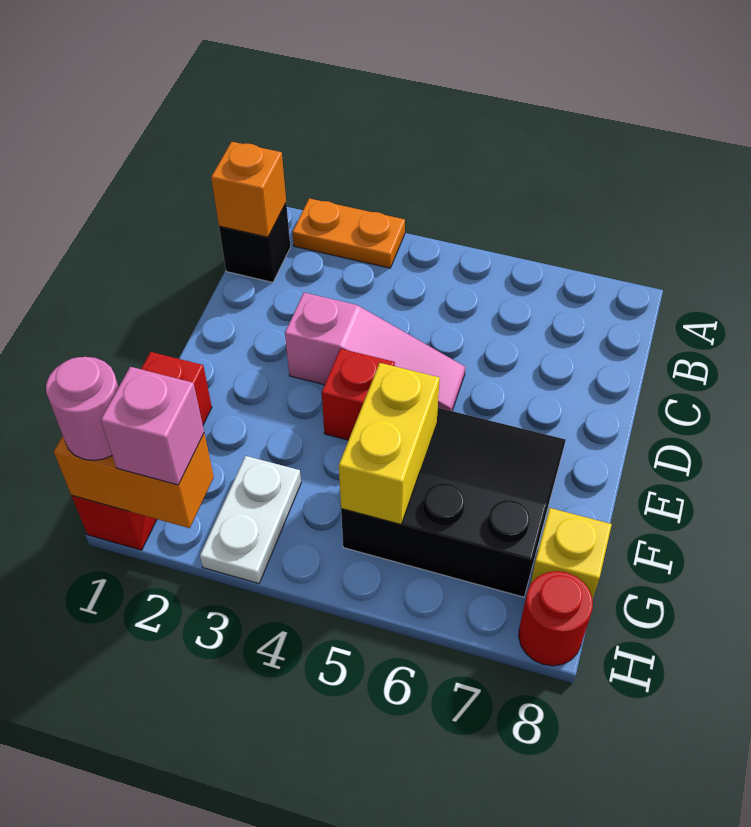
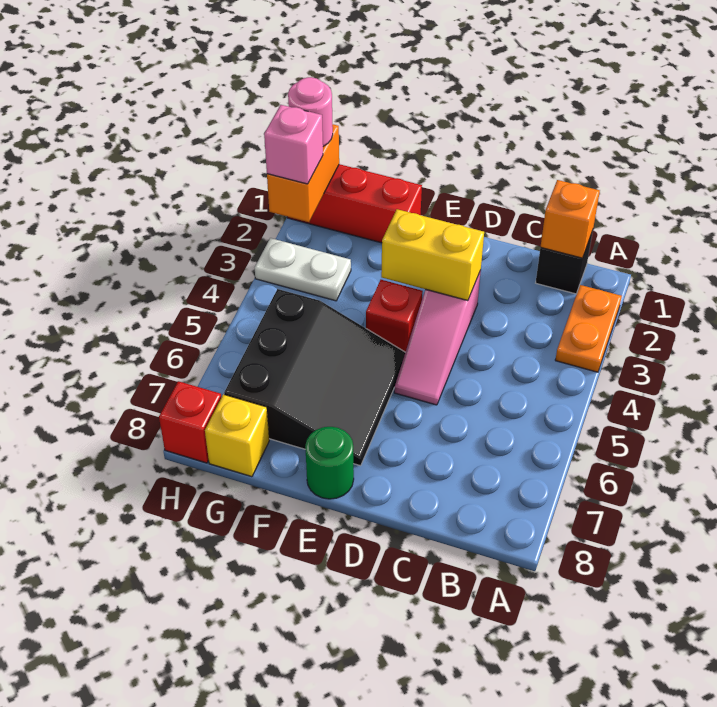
none -> green round brick E8 level 1
yellow brick F5:G5 level 2 -> yellow brick D3:E3 level 2
red round brick H8 level 1 -> red brick H8 level 1

